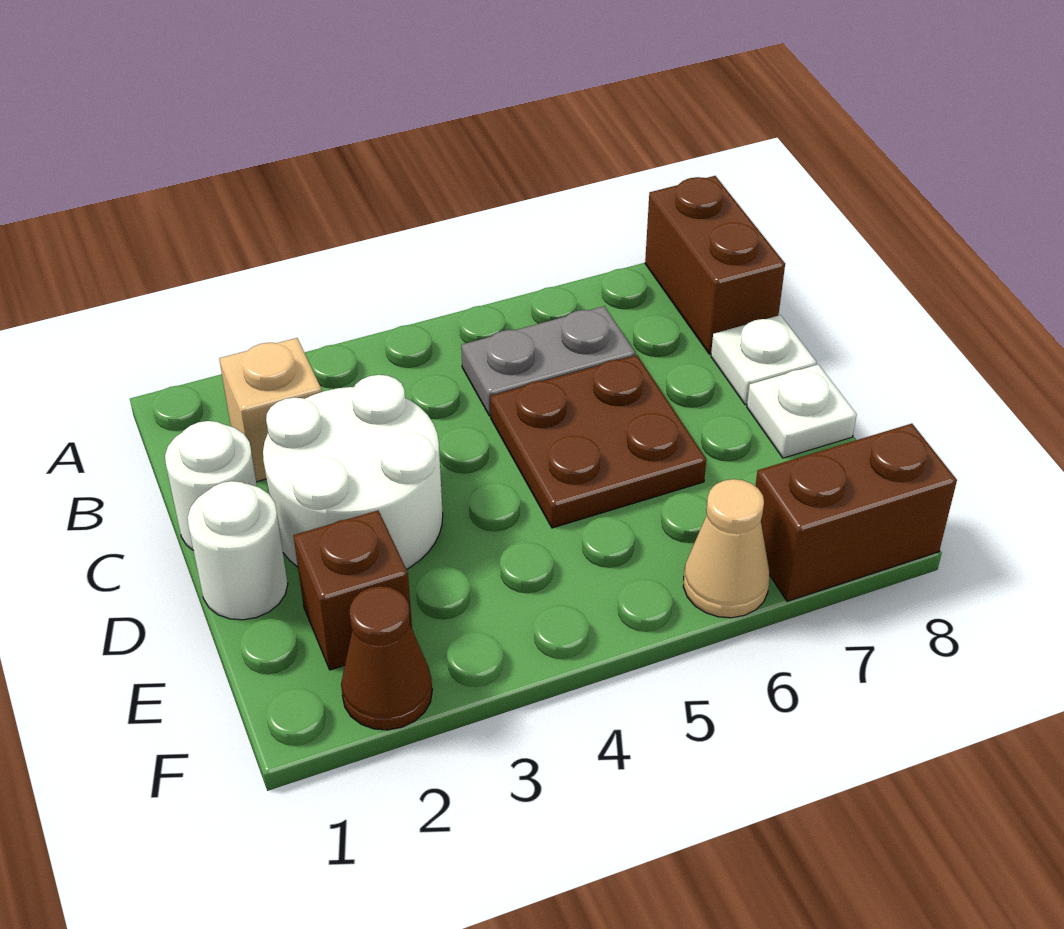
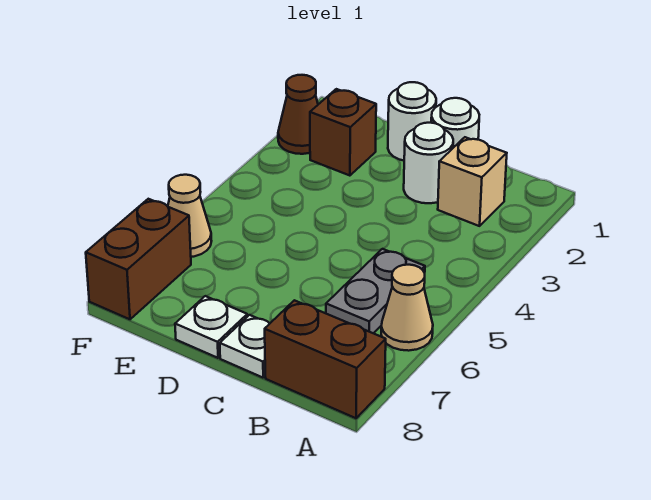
none -> tan cone A6 level 1
white round brick C2:D3 level 1 -> white round brick C2 level 1
brown plate C5:D6 level 1 -> none

